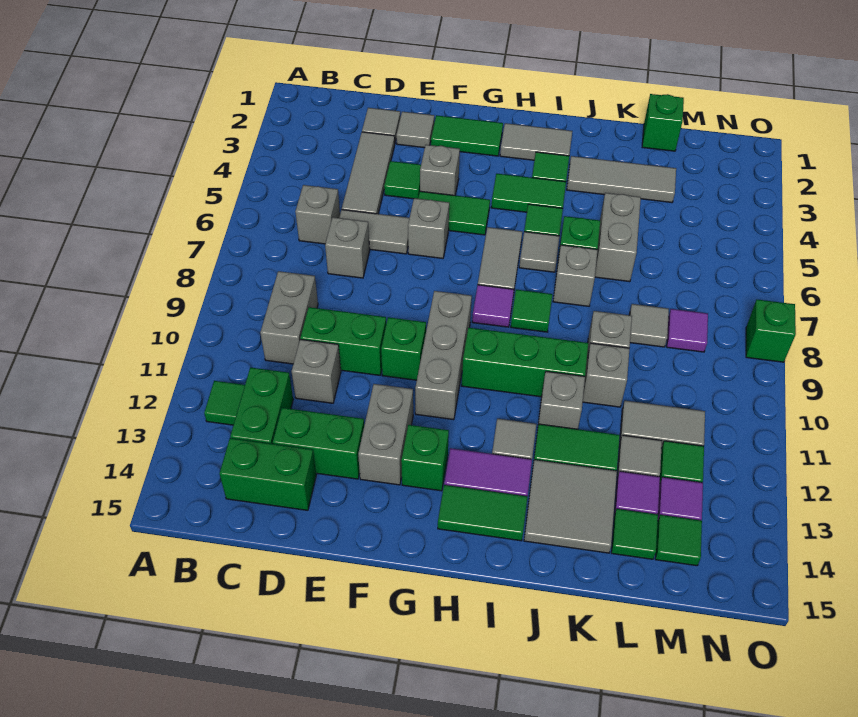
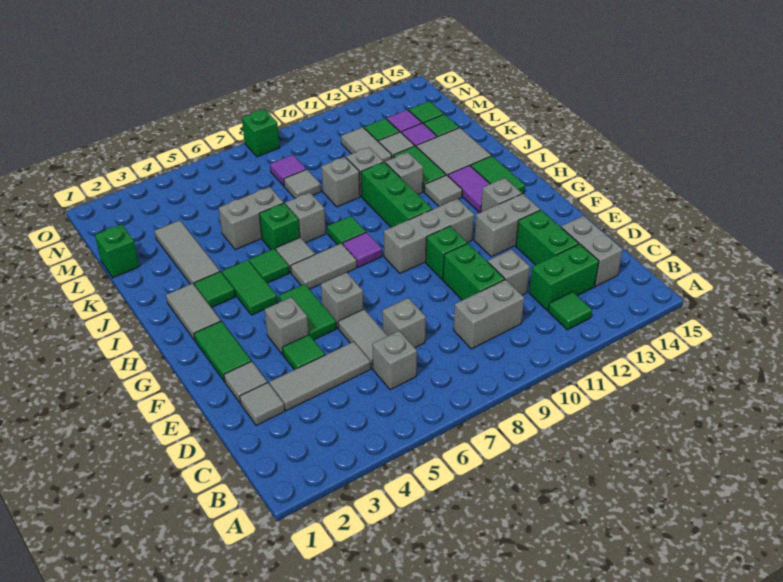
green brick C14:D14 level 1 -> grey brick C14:D14 level 1
green brick G13 level 1 -> grey brick G13 level 1

